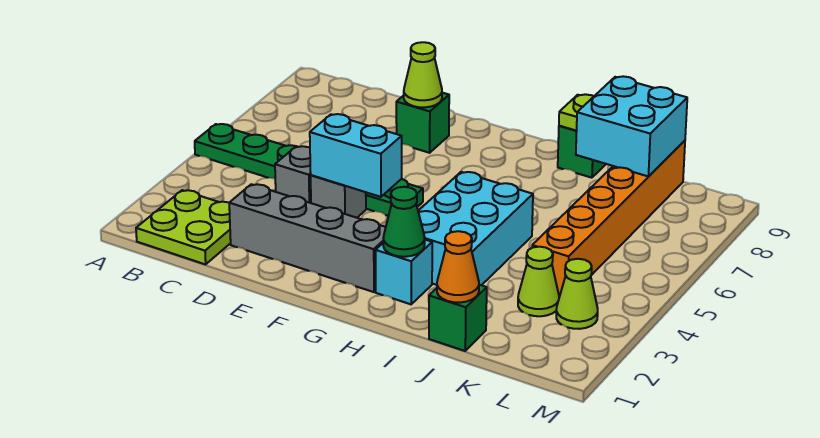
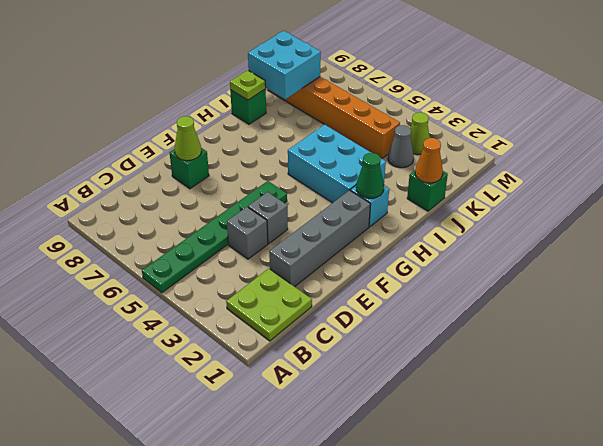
cyan brick E4:F4 level 2 -> none
lime cone K3 level 1 -> grey cone K3 level 1

